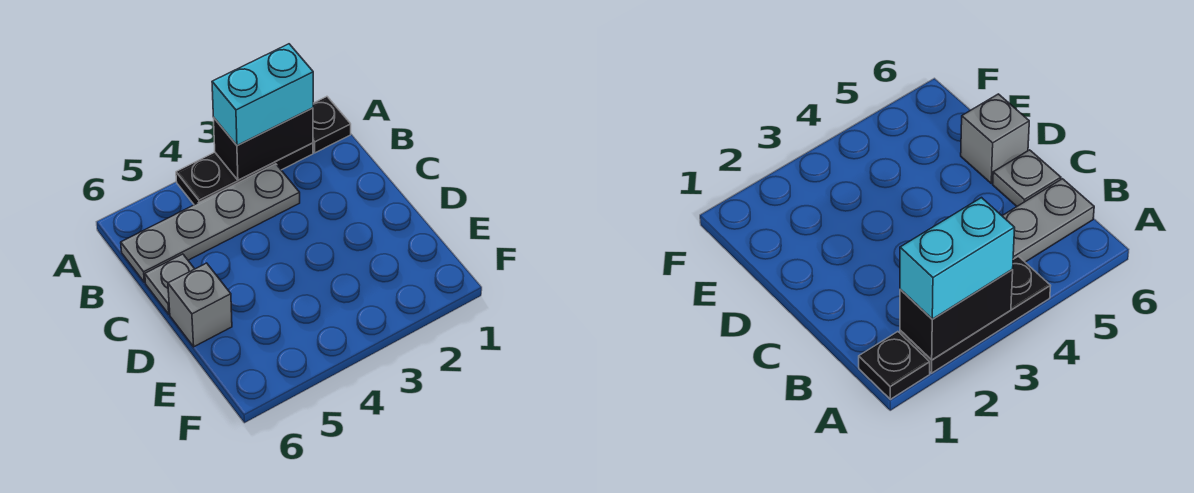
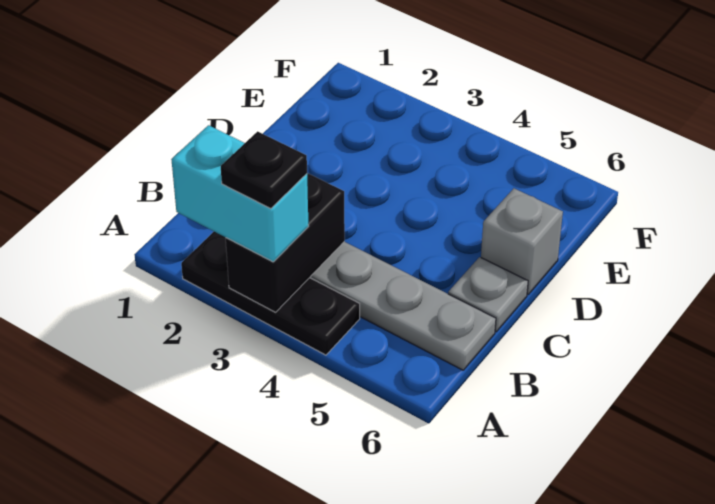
black plate A1 level 1 -> black plate A3 level 4
black brick A2:A3 level 2 -> black brick A3:B3 level 2

